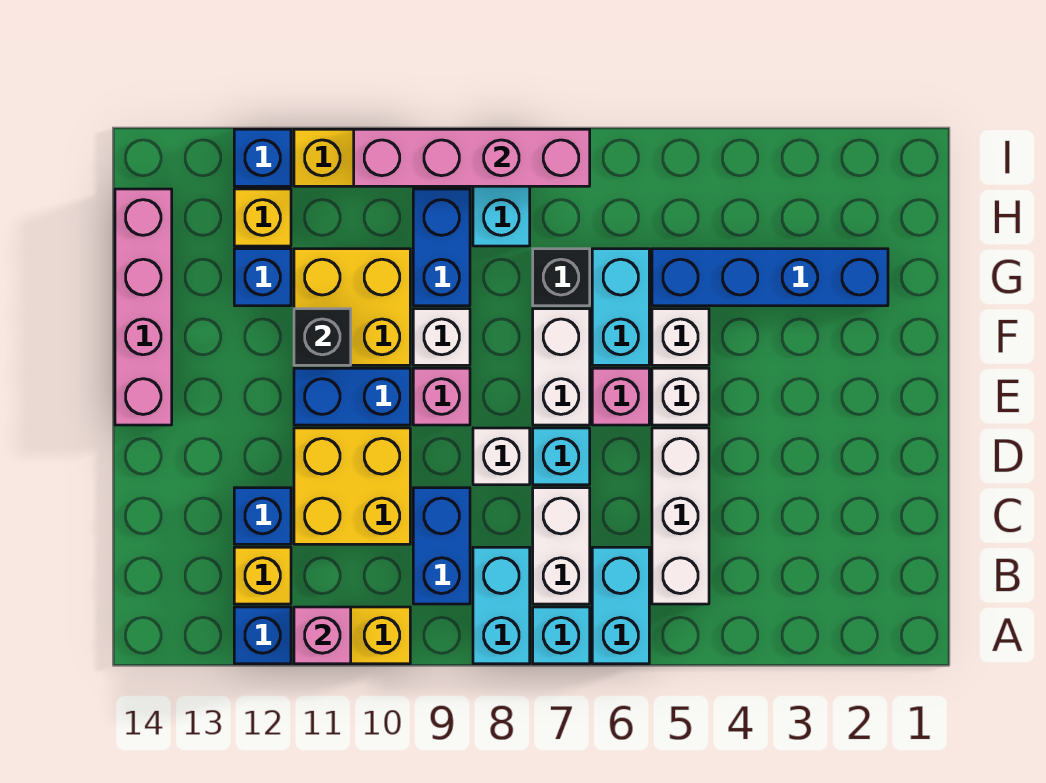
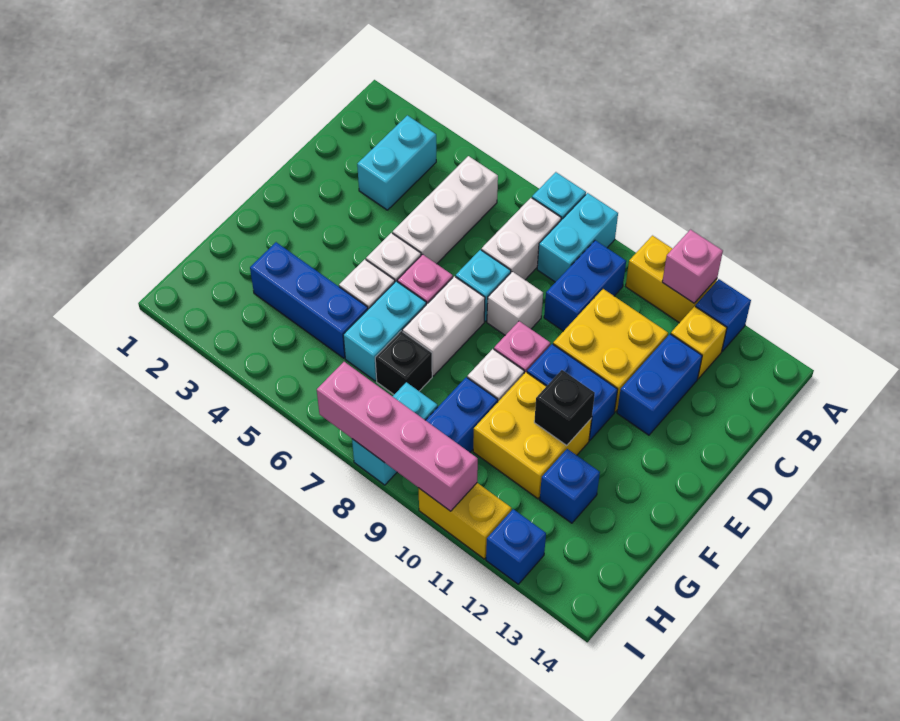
cyan brick A6:B6 level 1 -> cyan brick B3:C3 level 1
blue brick C12 level 1 -> blue brick C12:D12 level 1
pink brick E14:H14 level 1 -> none
blue brick G2:G5 level 1 -> blue brick G3:G5 level 1
yellow brick H12 level 1 -> none

